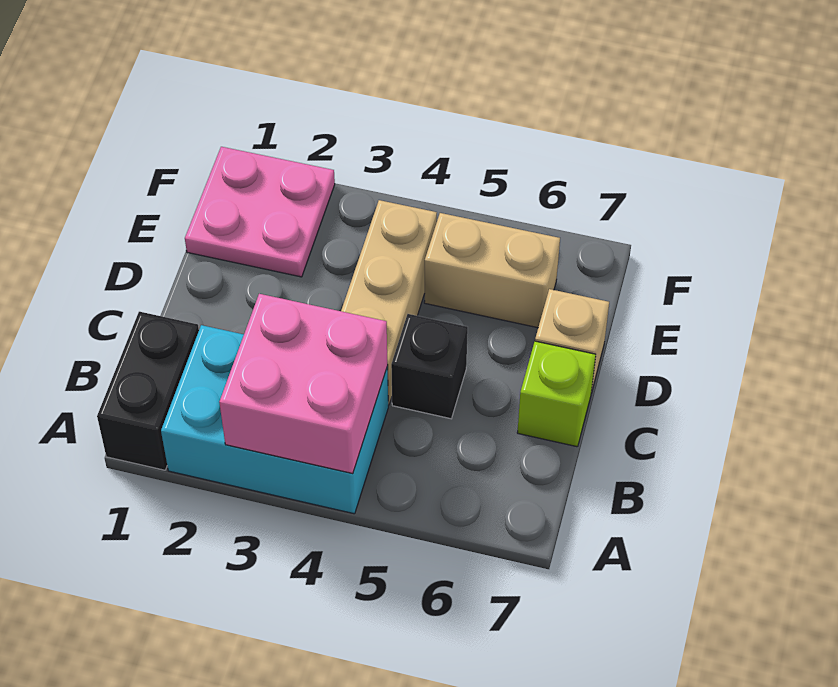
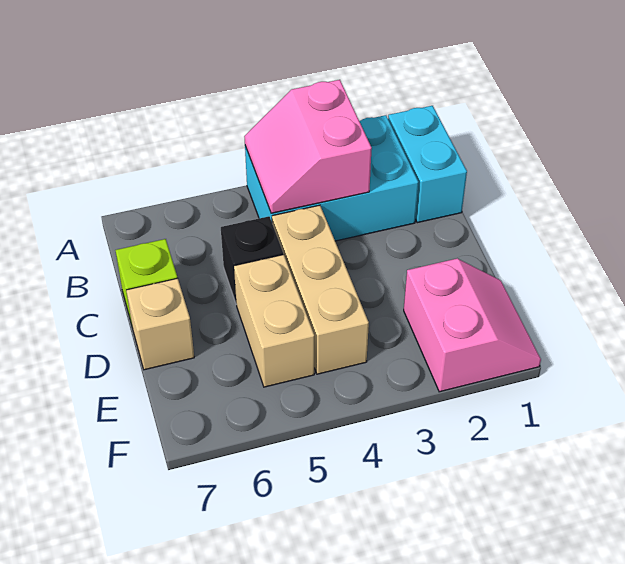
black brick A1:B1 level 1 -> cyan brick A1:B1 level 1
pink brick A3:B4 level 2 -> pink slope A3:B4 level 2 top 3
pink plate E1:F2 level 1 -> pink slope E1:F2 level 1 top 2
tan brick E5:E6 level 1 -> tan brick D5:E5 level 1

